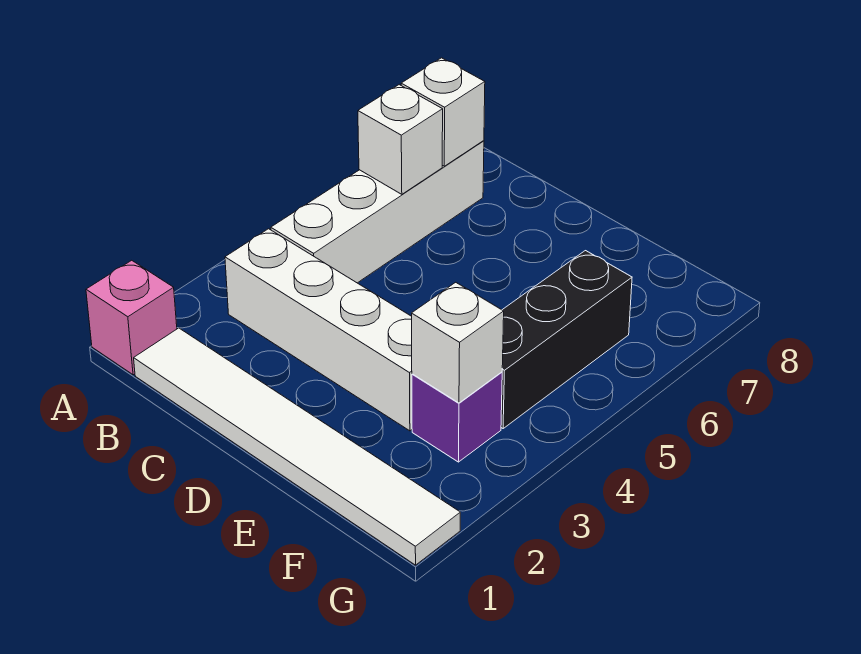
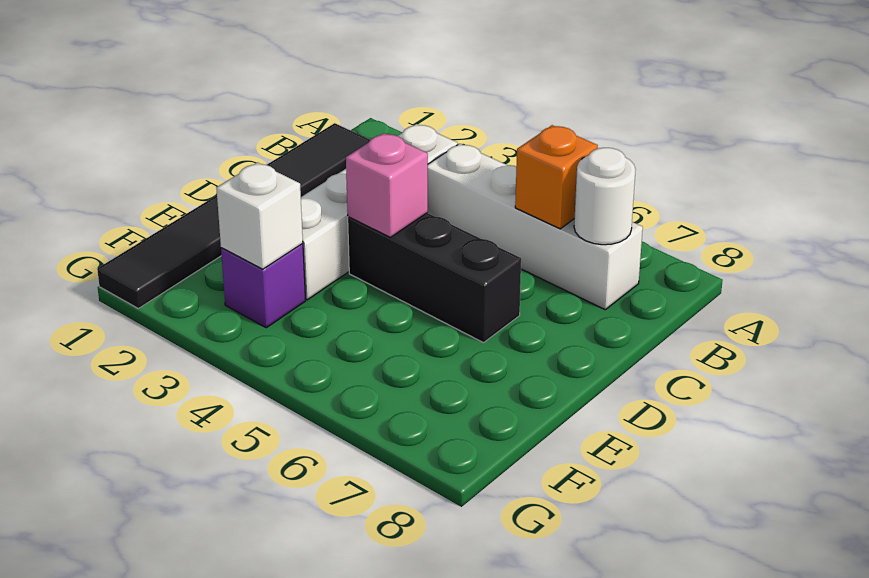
pink brick A1 level 1 -> pink brick D4 level 2
white tile B1:G1 level 1 -> black tile B1:G1 level 1
white brick B6 level 2 -> orange brick B6 level 2
white brick B7 level 2 -> white round brick B7 level 2
black brick F4:F6 level 1 -> black brick D4:D6 level 1

